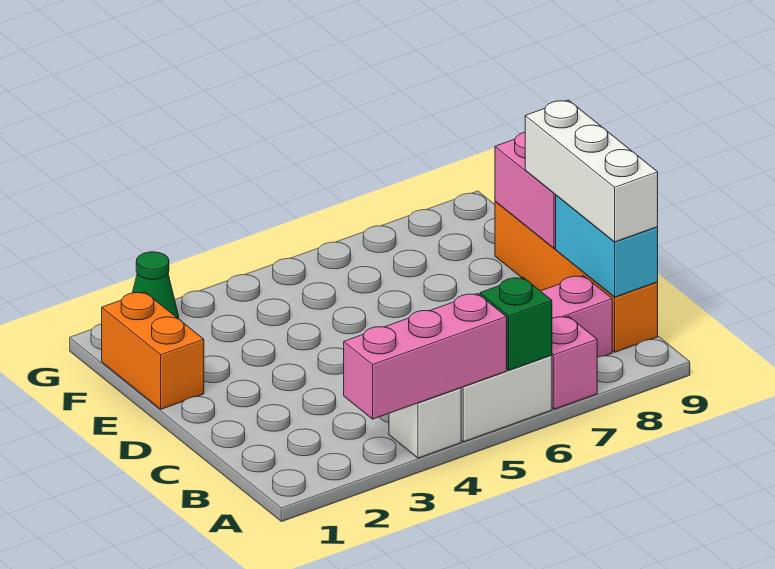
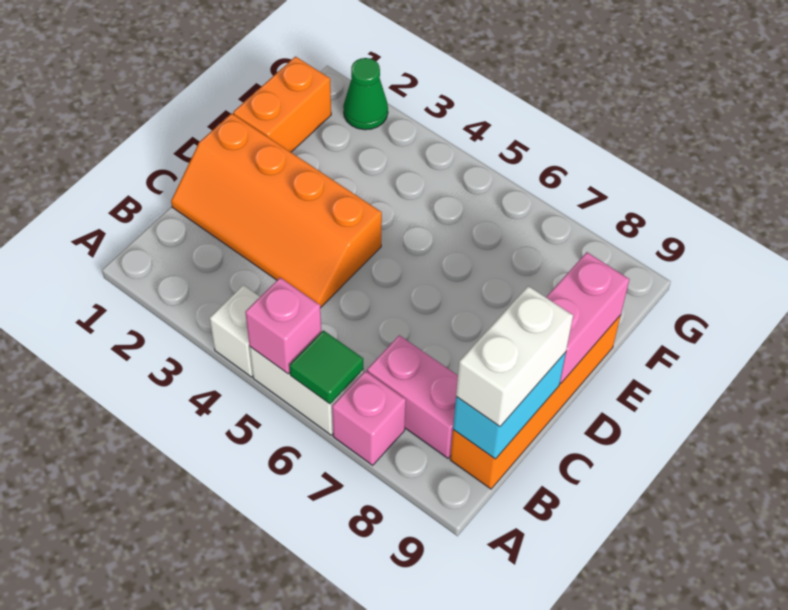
pink brick A3:A5 level 2 -> pink brick A5 level 2
green brick A6 level 2 -> green tile A6 level 2
white brick B9:D9 level 3 -> white brick B9:C9 level 3
none -> orange slope C1:D4 level 1 top D

